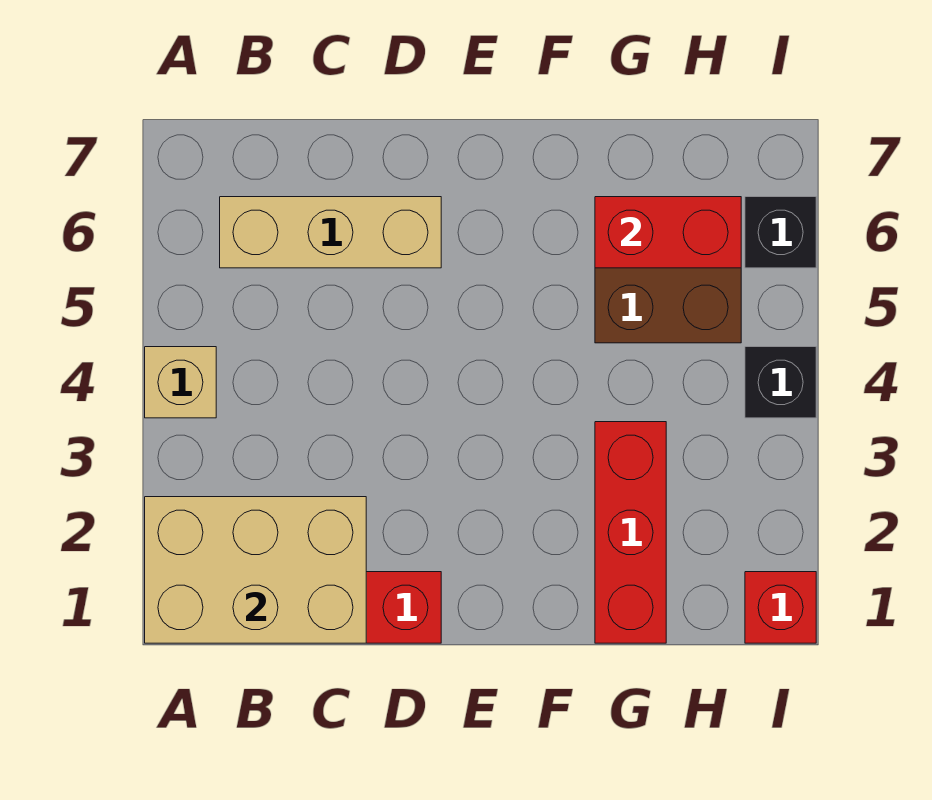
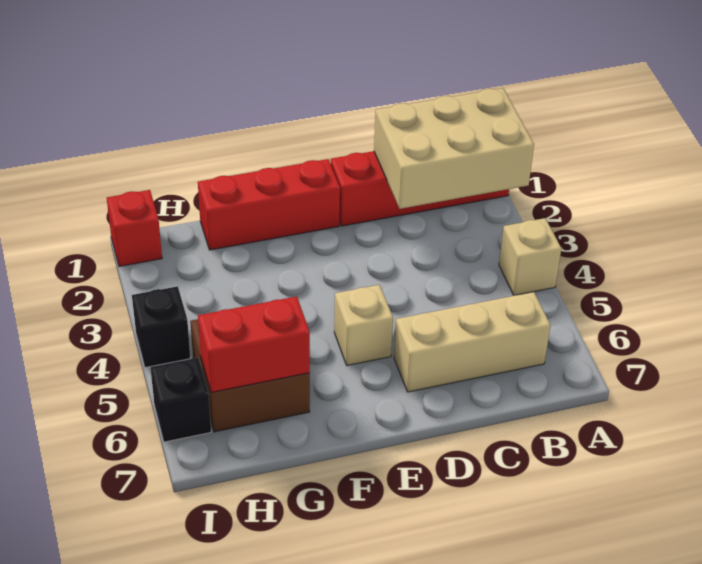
none -> tan brick E5 level 1
red brick G1:G3 level 1 -> red brick E1:G1 level 1

